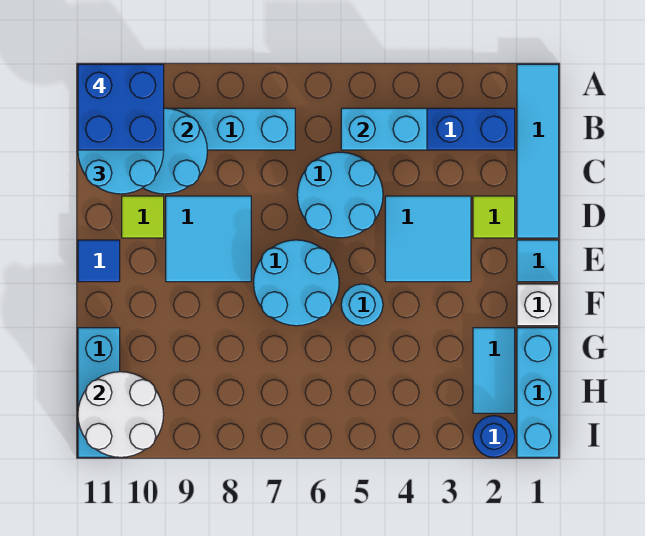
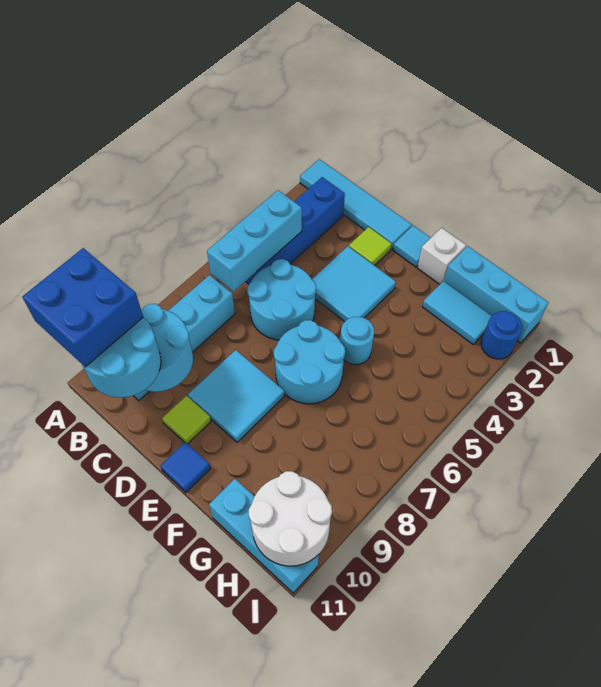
cyan brick B4:B5 level 2 -> cyan brick B4:B6 level 2

